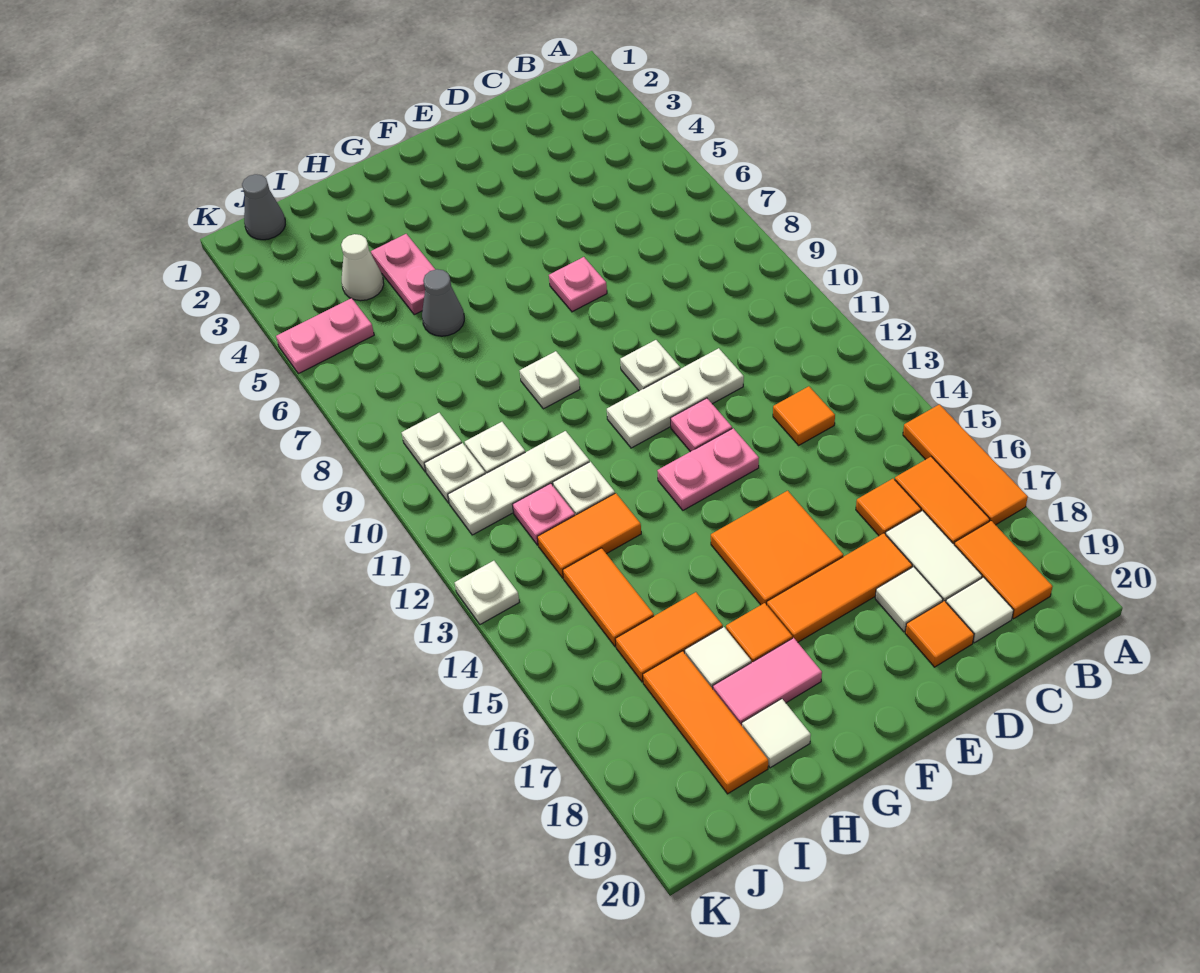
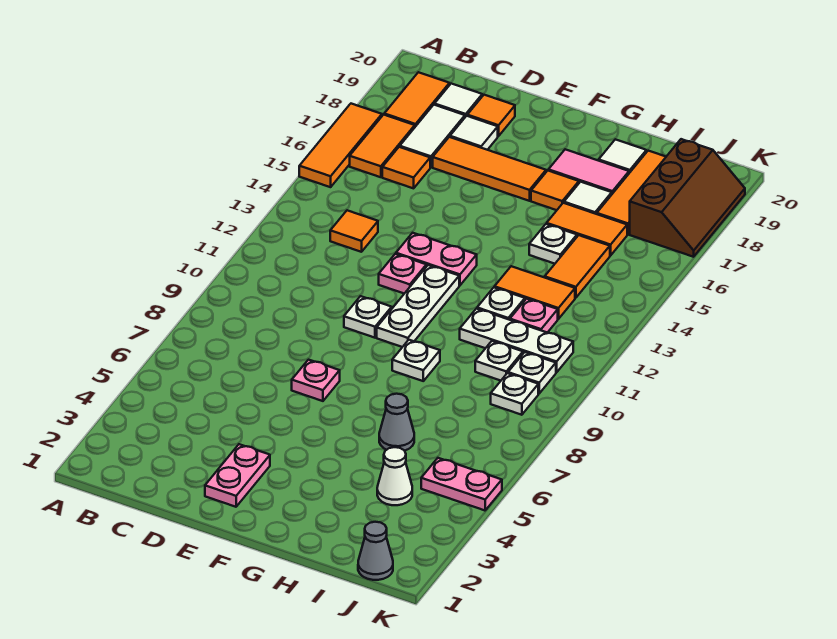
white plate D11:F11 level 1 -> white plate F10:F12 level 1
orange tile E15:F16 level 1 -> none
pink plate H4:H5 level 1 -> pink plate E2:E3 level 1
none -> brown slope J17:K19 level 1 top J
white plate K13 level 1 -> white plate H15 level 1

